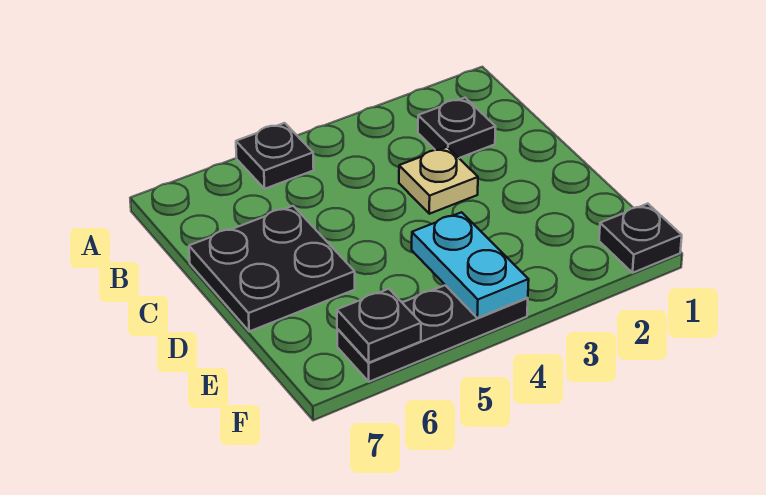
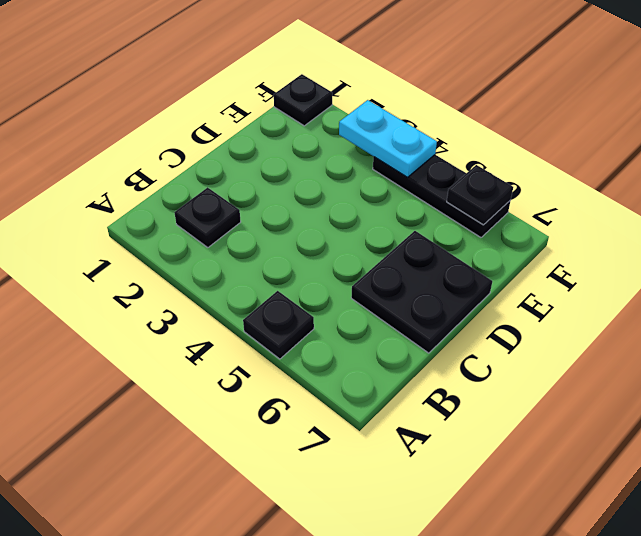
tan plate C3 level 1 -> none
cyan plate E4:F4 level 2 -> cyan plate F3:F4 level 2

